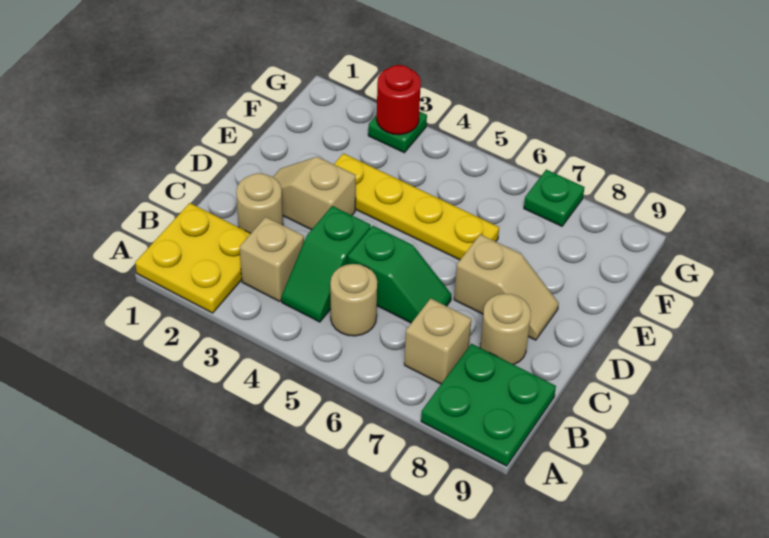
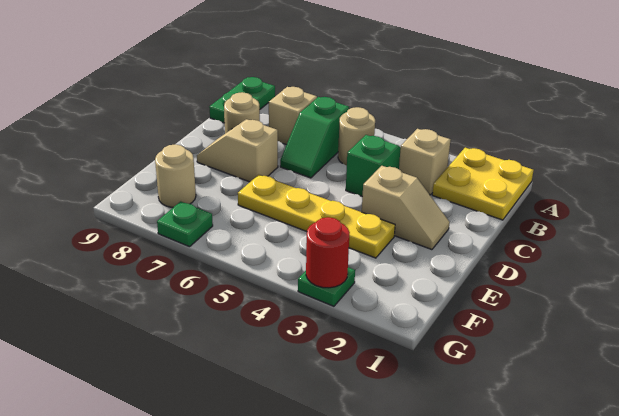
green plate A8:B9 level 1 -> green plate A9:B9 level 1
tan round brick C2 level 1 -> tan round brick F8 level 1
green slope C5:C6 level 1 top 5 -> green slope B6:C6 level 1 top B

